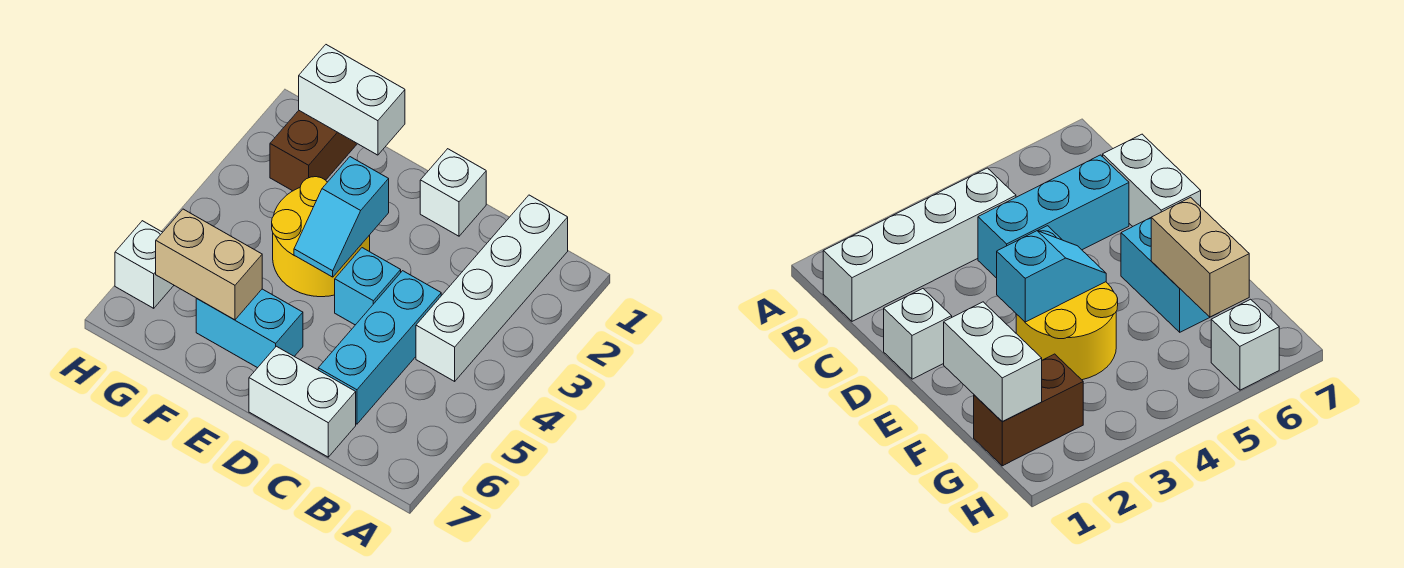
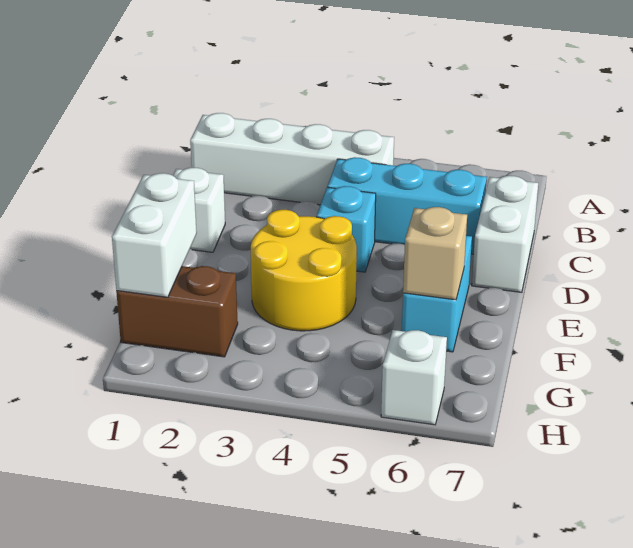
cyan slope E3:E4 level 2 top 3 -> none
tan brick F6:G6 level 2 -> tan brick F6 level 2

